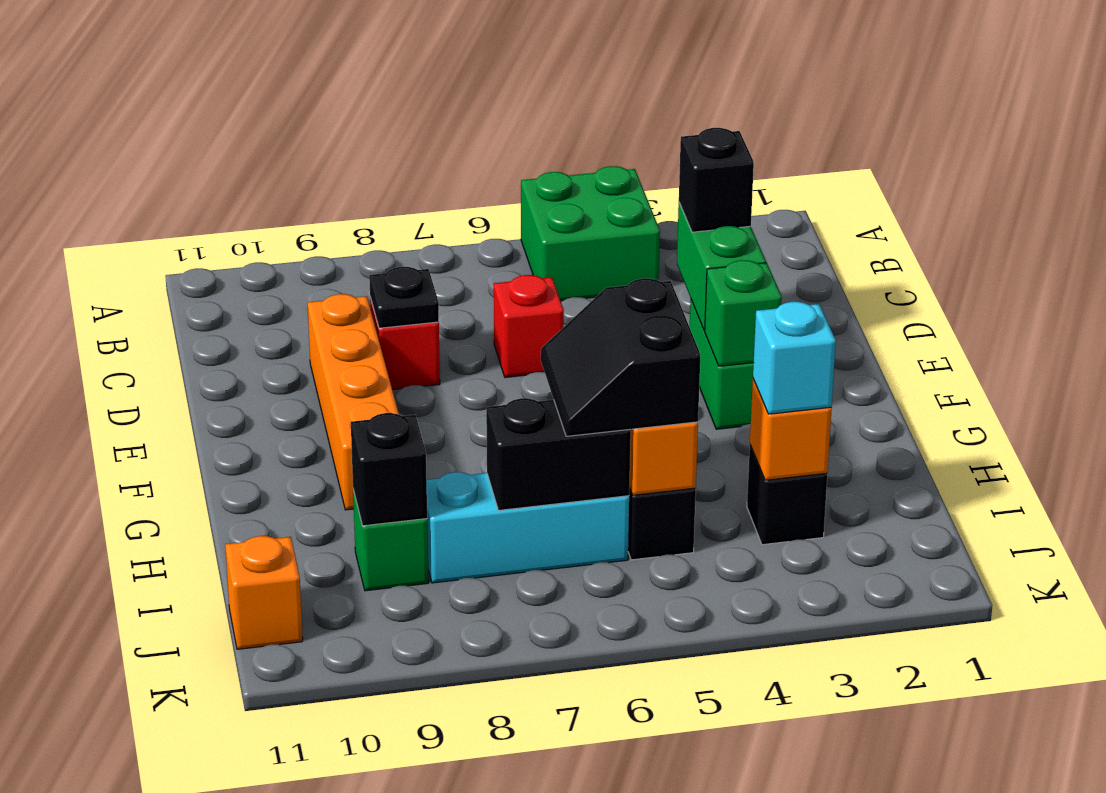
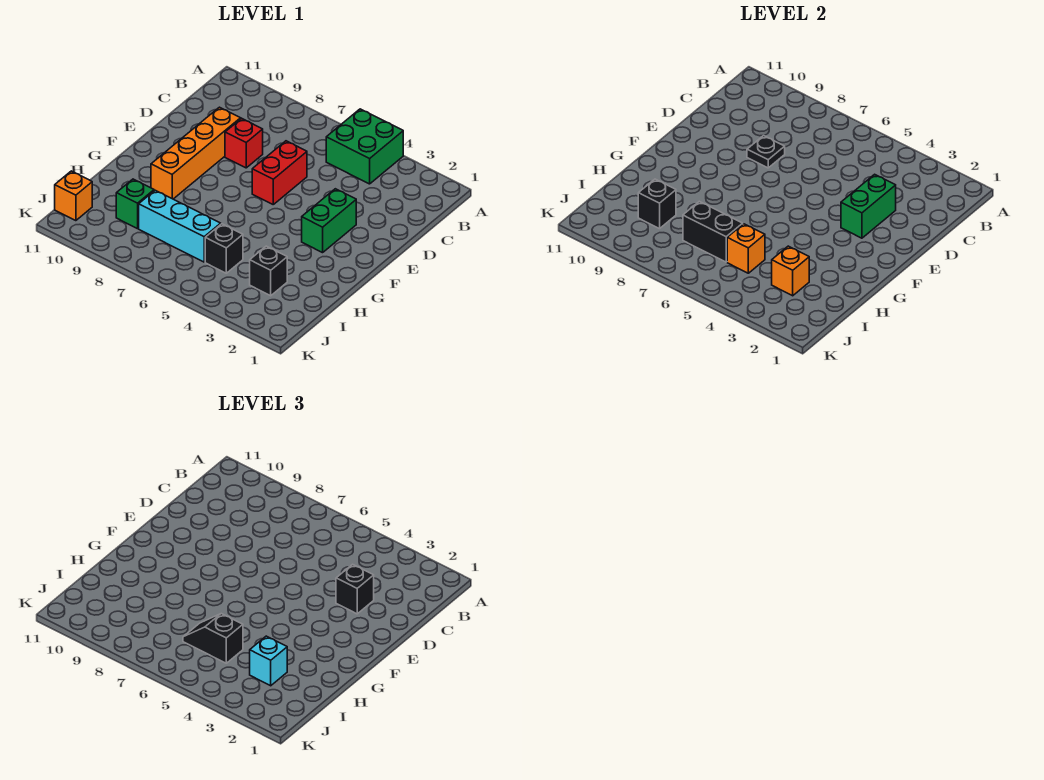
red brick D6 level 1 -> red brick D6:E6 level 1
green brick F3 level 2 -> none
black slope H5:I6 level 3 top 5 -> black slope I5:I6 level 3 top 5

